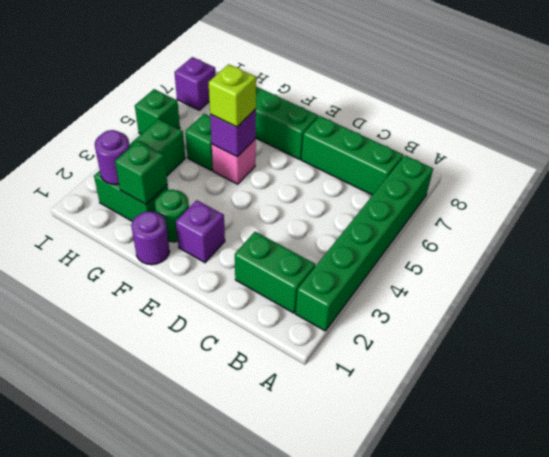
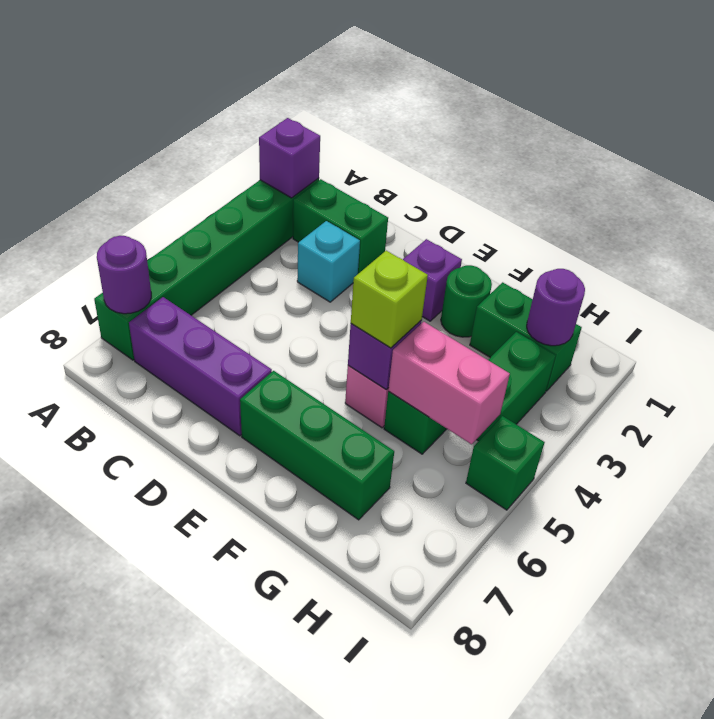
green brick B7:D7 level 1 -> purple brick B7:D7 level 1
none -> cyan brick C3 level 1
purple round brick F1 level 1 -> purple round brick A7 level 2
green brick G2 level 2 -> none
none -> pink brick G5:H5 level 2
purple brick I7 level 1 -> purple brick A2 level 2

